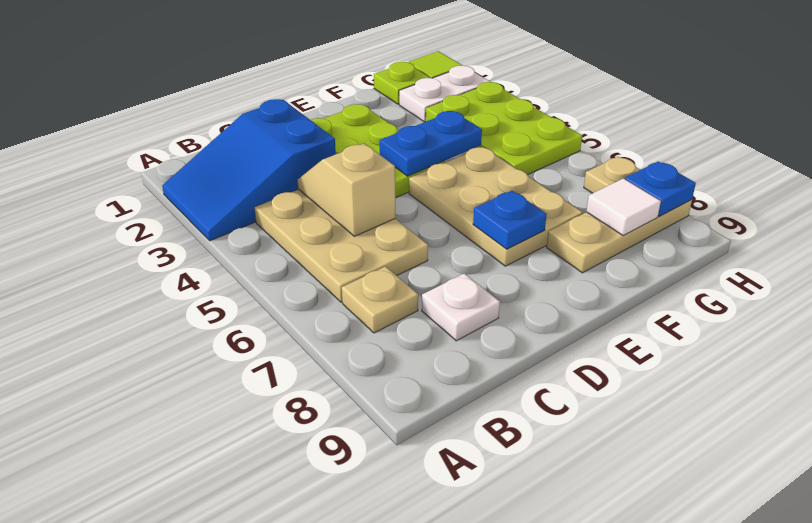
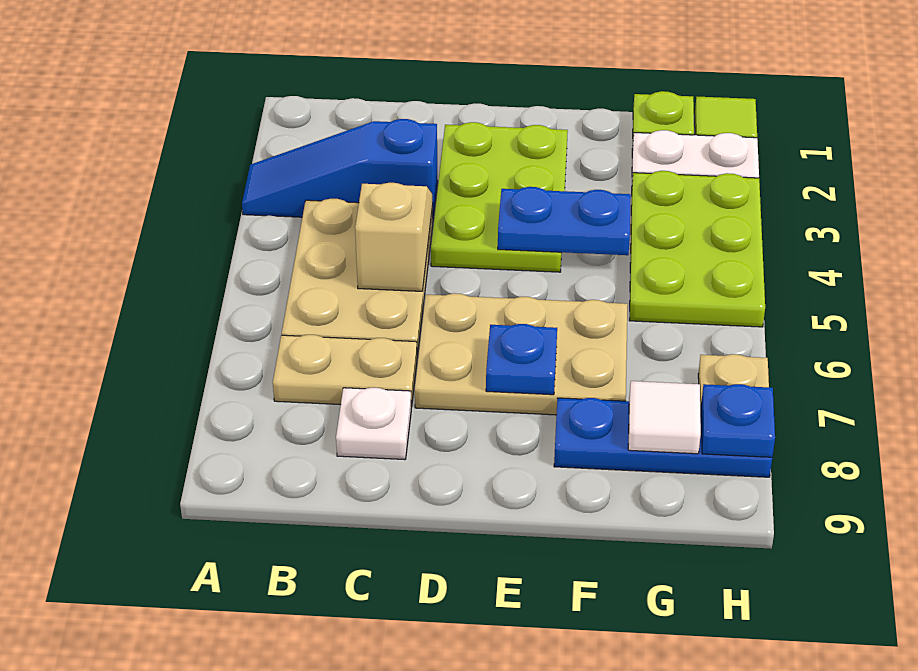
blue slope A2:C3 level 1 top C -> blue slope A3:C3 level 1 top C
tan plate B7 level 1 -> tan plate B7:C7 level 1
tan plate E5:F7 level 1 -> tan plate D6:F7 level 1
tan plate F8:H8 level 1 -> blue plate F8:H8 level 1

